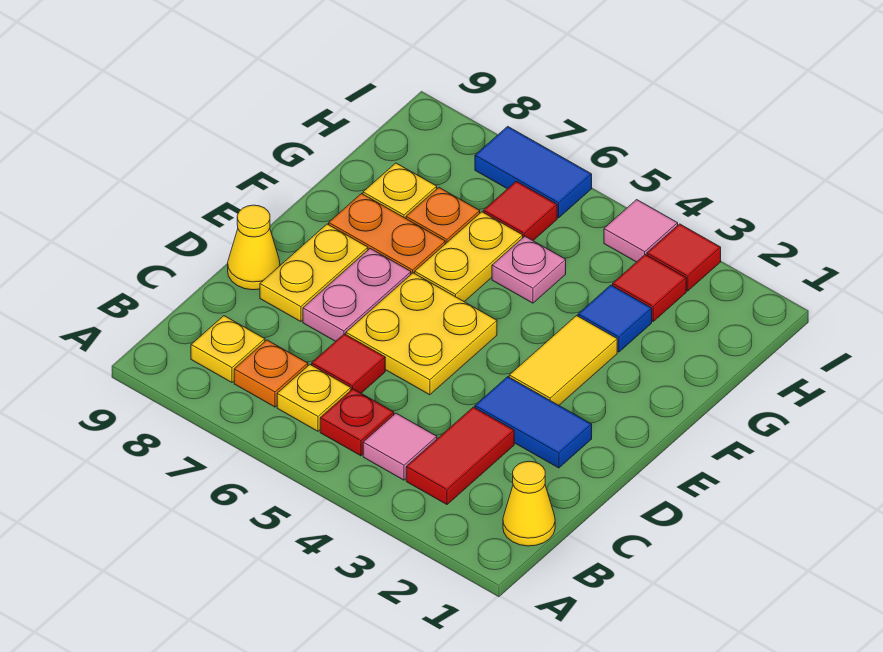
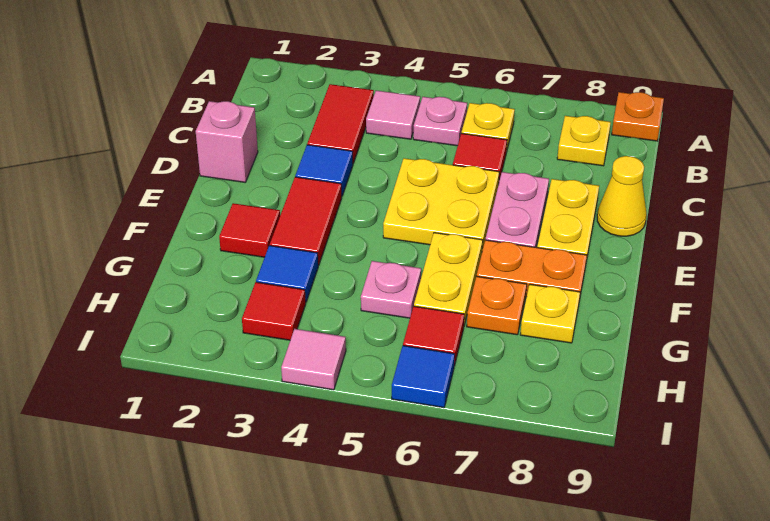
yellow cone B1 level 1 -> none
red plate B5 level 1 -> pink plate B5 level 1
orange plate B7 level 1 -> orange plate A9 level 1
none -> pink brick D1 level 1
blue tile D2:D3 level 1 -> blue tile D3 level 1
yellow tile E3:F3 level 1 -> red tile E3:F3 level 1
red tile I3 level 1 -> red tile F2 level 1
blue tile I6:I7 level 1 -> blue tile I6 level 1

